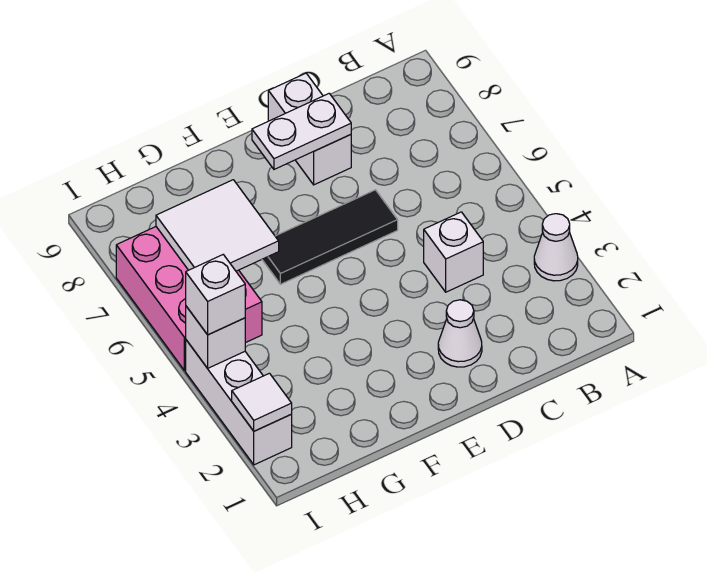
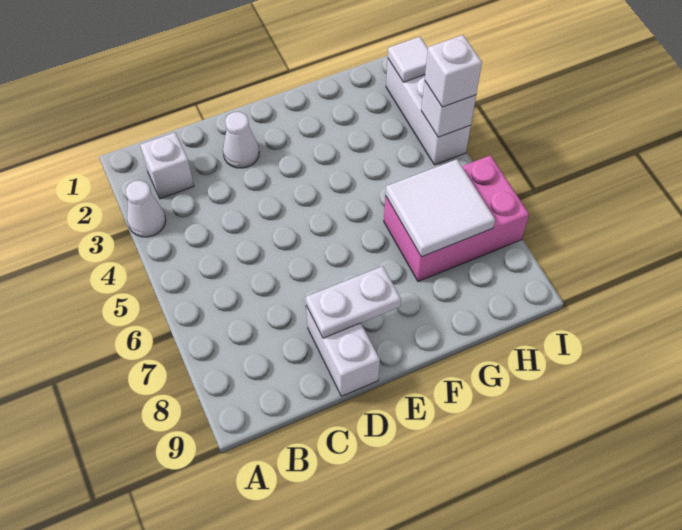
white brick C4 level 1 -> white brick B2 level 1
black tile D6:F6 level 1 -> none
pink brick H5:I7 level 1 -> pink brick G6:I7 level 1

